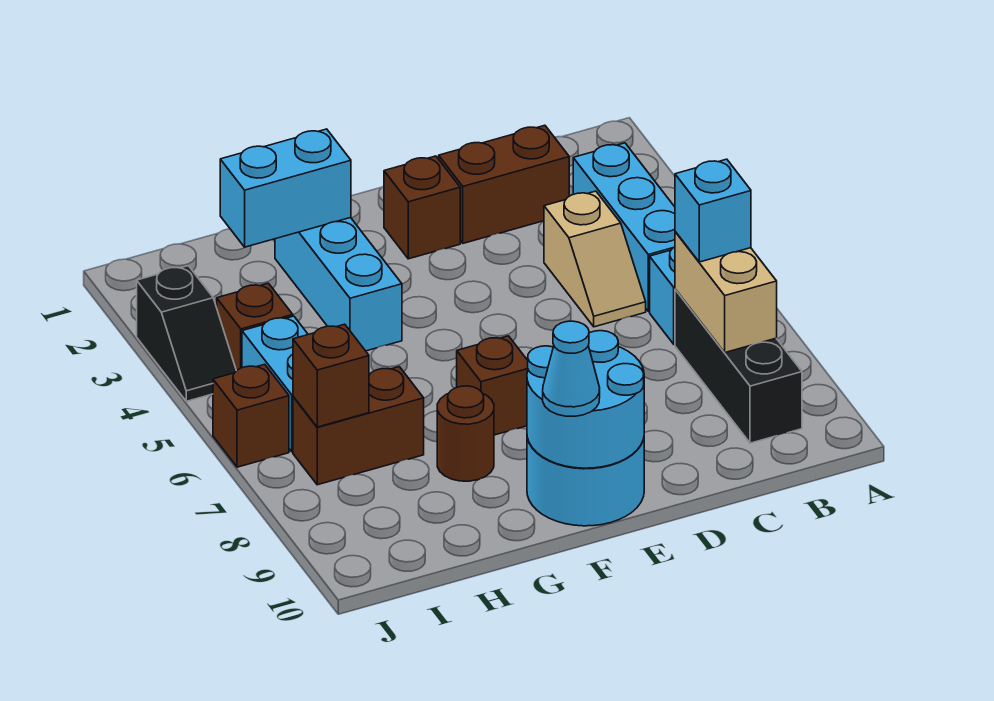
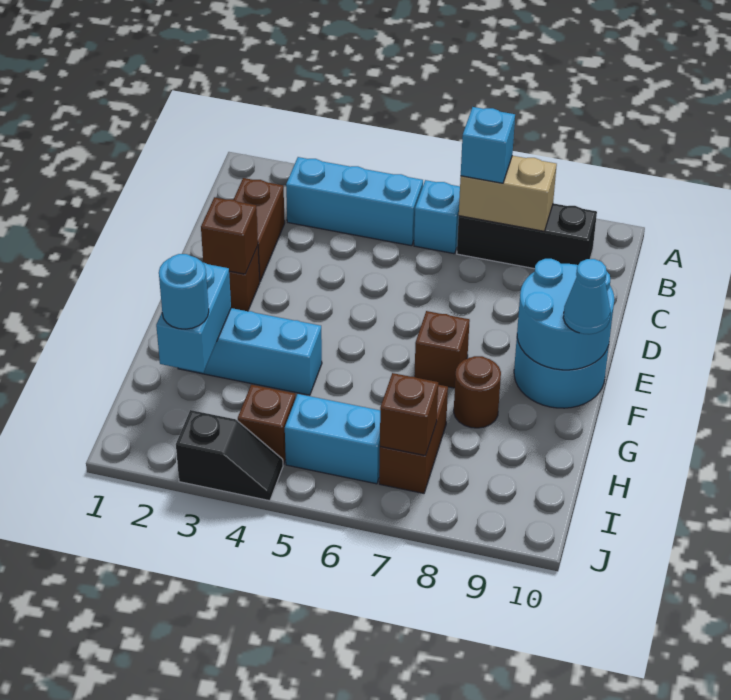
tan slope C4:C5 level 1 top 4 -> none
none -> cyan round brick H2 level 3
brown brick J6 level 1 -> brown brick E2 level 2

